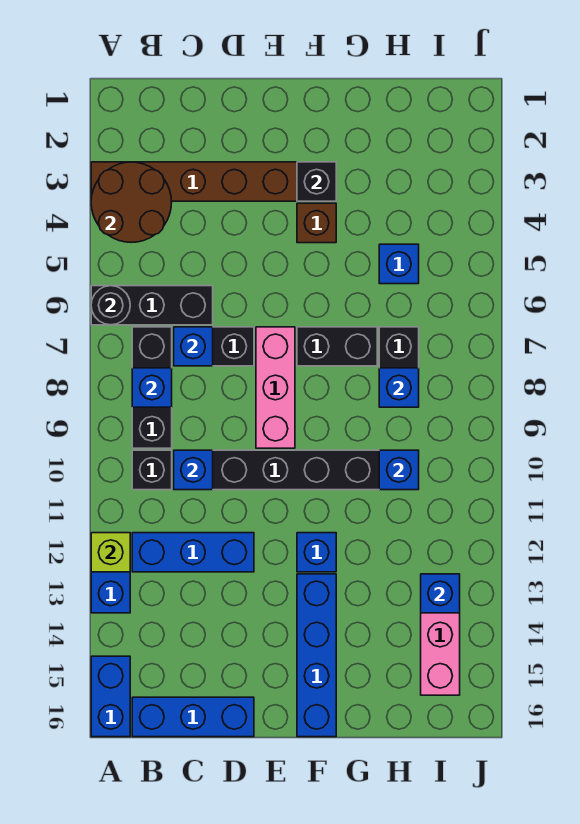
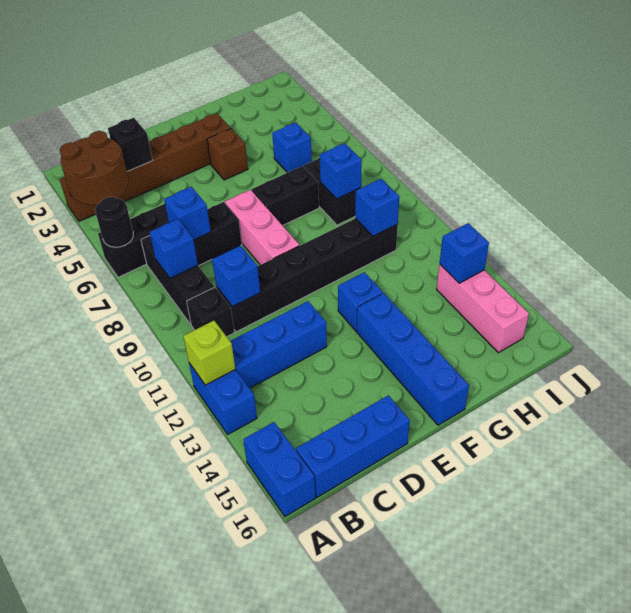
black brick F3 level 2 -> black brick C3 level 2

